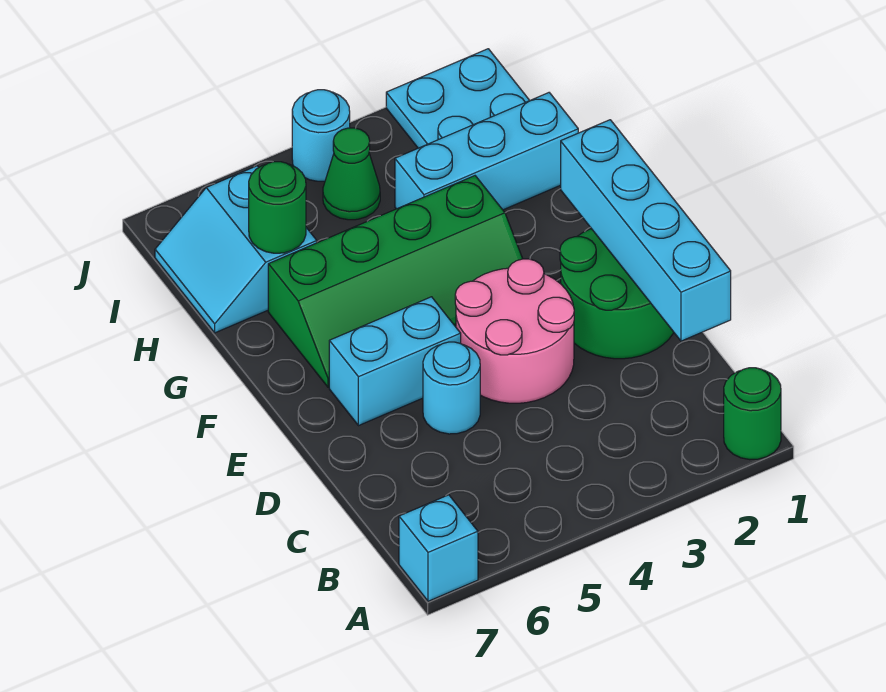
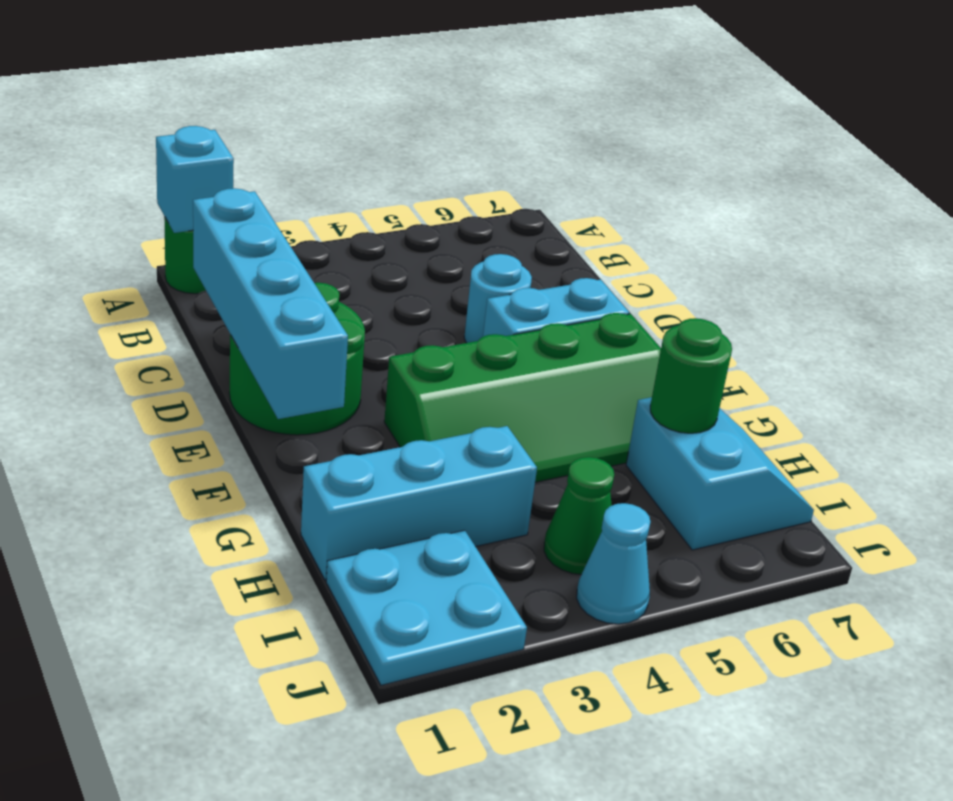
cyan brick A7 level 1 -> cyan brick A1 level 2
pink round brick D3:E4 level 1 -> none
green slope F3:G6 level 1 top G -> green slope F3:G6 level 1 top F
cyan round brick J4 level 1 -> cyan cone J4 level 1

